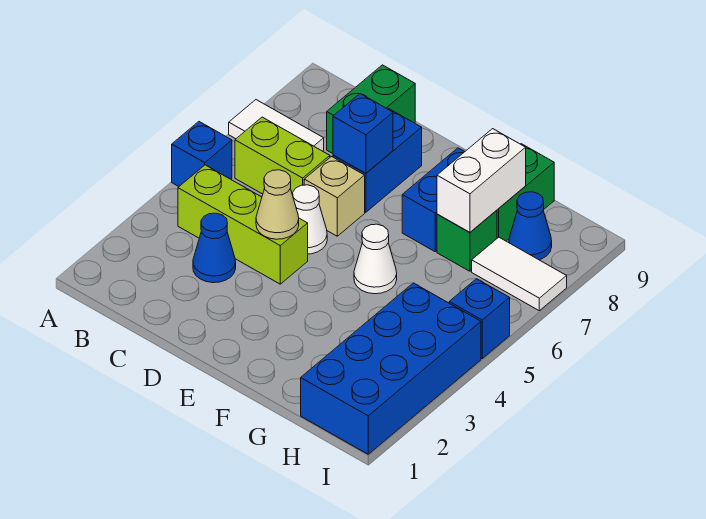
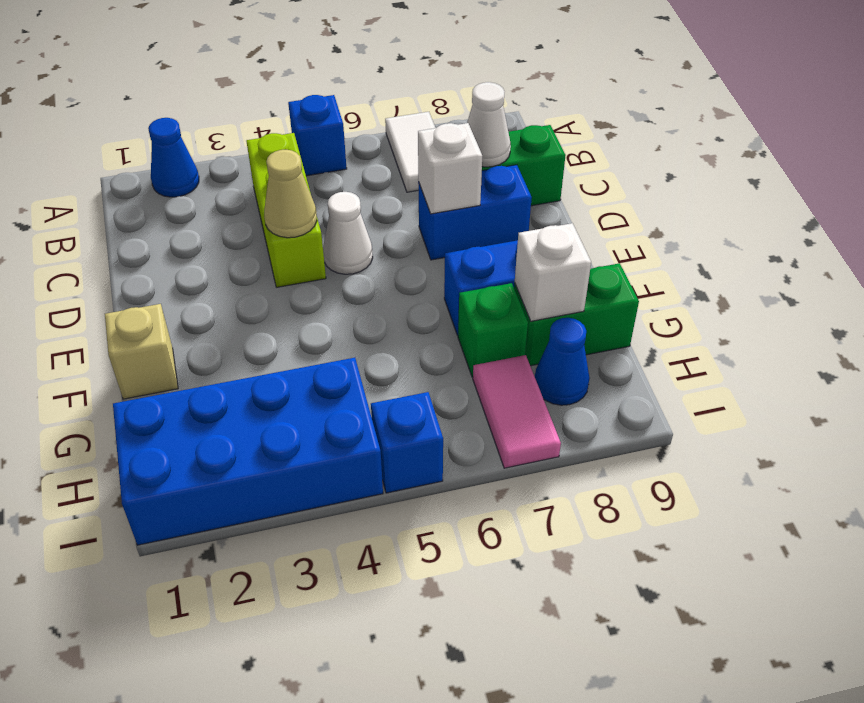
lime brick B6:C6 level 1 -> none
blue cone C3 level 1 -> blue cone A2 level 1
tan brick D6 level 1 -> tan brick F1 level 1
blue brick D7 level 2 -> white brick D7 level 2
white cone F5 level 1 -> white cone C8 level 2
white brick G7:G8 level 2 -> white brick G8 level 2
white tile H7:I7 level 1 -> pink tile H7:I7 level 1

